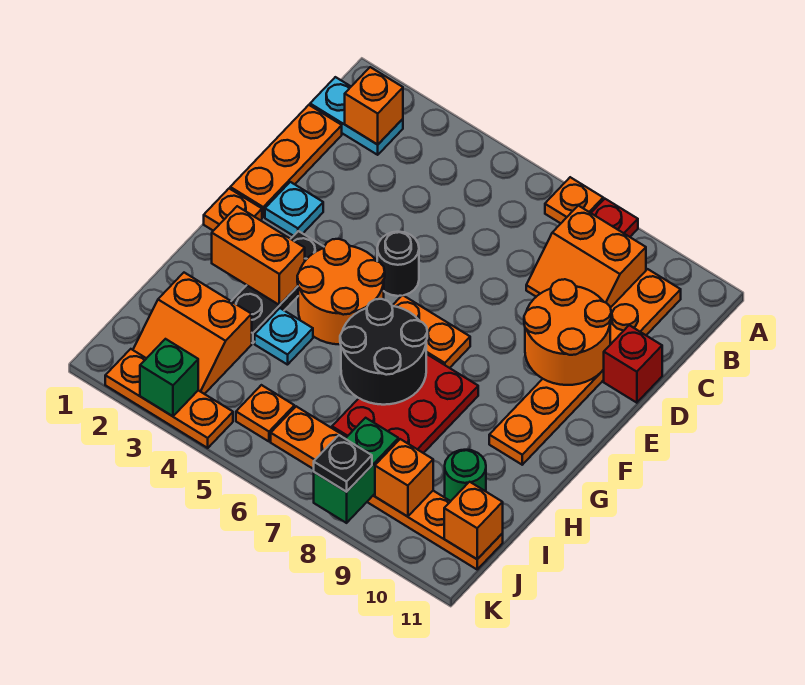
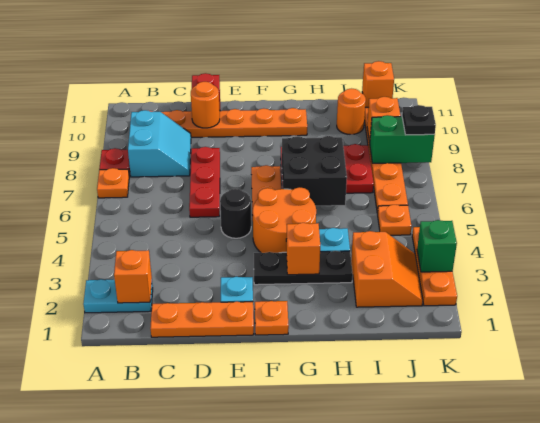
cyan plate B1:B2 level 1 -> cyan plate A2:B2 level 1
orange slope B8:C9 level 1 top B -> cyan slope B8:C9 level 1 top B
none -> red plate D6:D8 level 1
orange round brick D9:E10 level 2 -> orange round brick D10 level 2
orange brick G2:G3 level 2 -> orange brick G3 level 2
black round brick G6:H7 level 2 -> black brick G6:H7 level 2
green round brick I10 level 1 -> orange round brick I10 level 1

